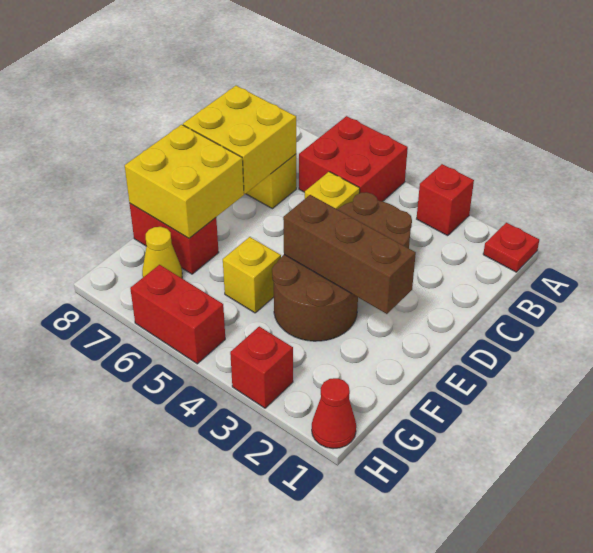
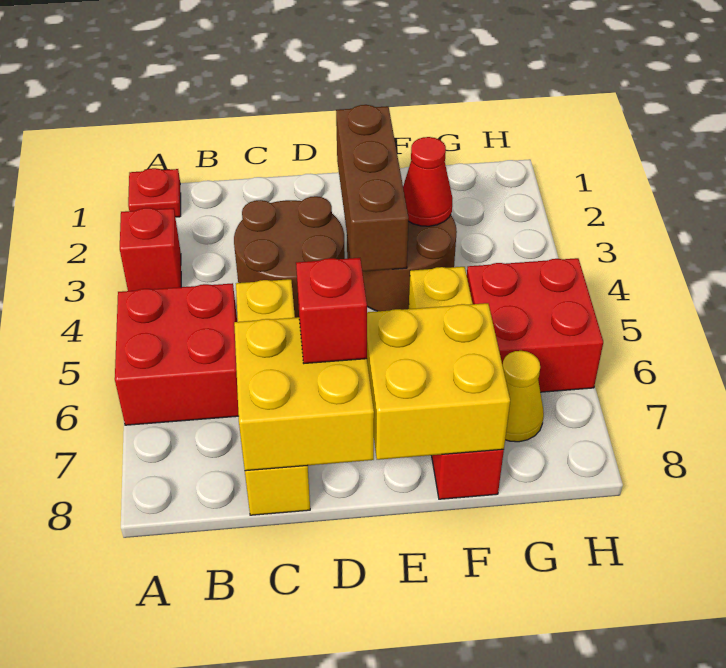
red cone H1 level 1 -> red cone F3 level 2
red brick H3 level 1 -> red brick D7 level 3
red brick H5:H6 level 1 -> red brick G5:H6 level 1

